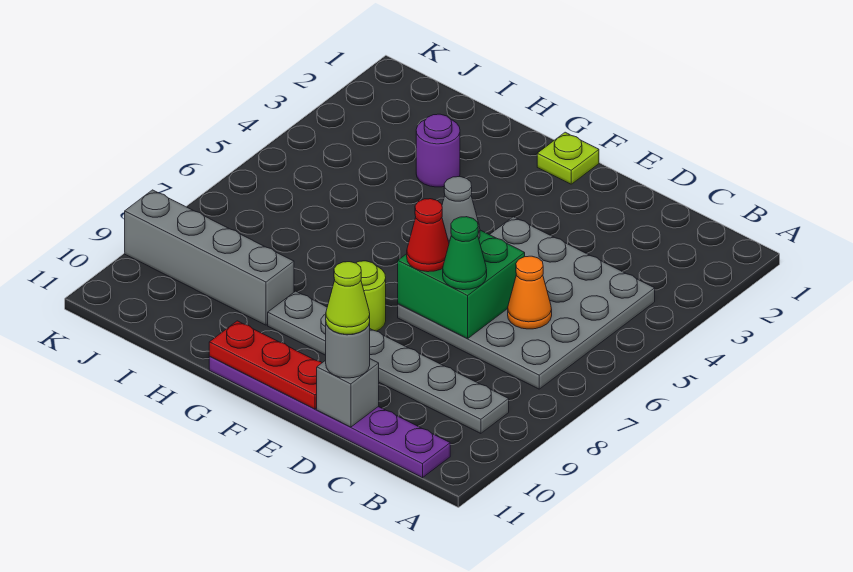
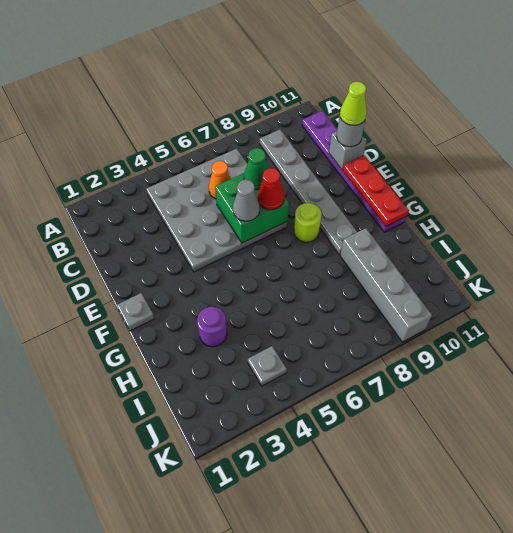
lime plate F1 level 1 -> grey plate F1 level 1
none -> grey plate J4 level 1

